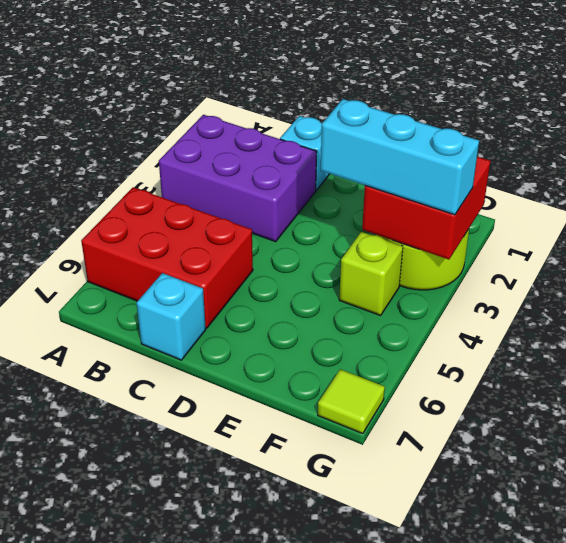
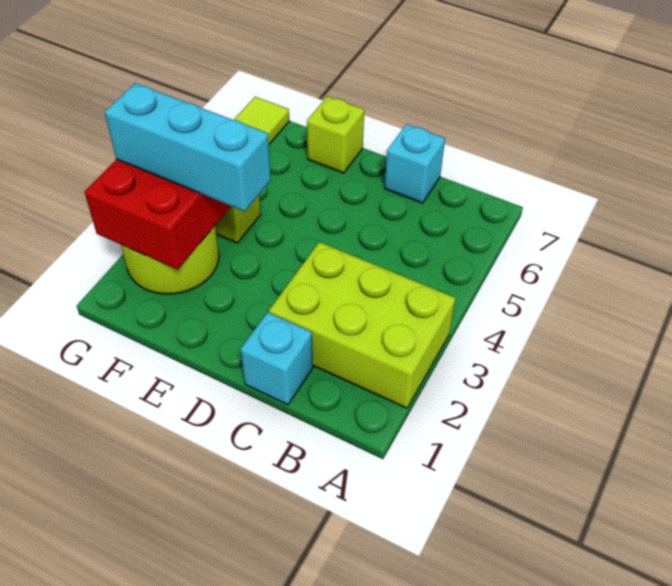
purple brick A2:C3 level 1 -> lime brick A2:C3 level 1
red brick A5:C6 level 1 -> none
none -> lime brick E7 level 1

